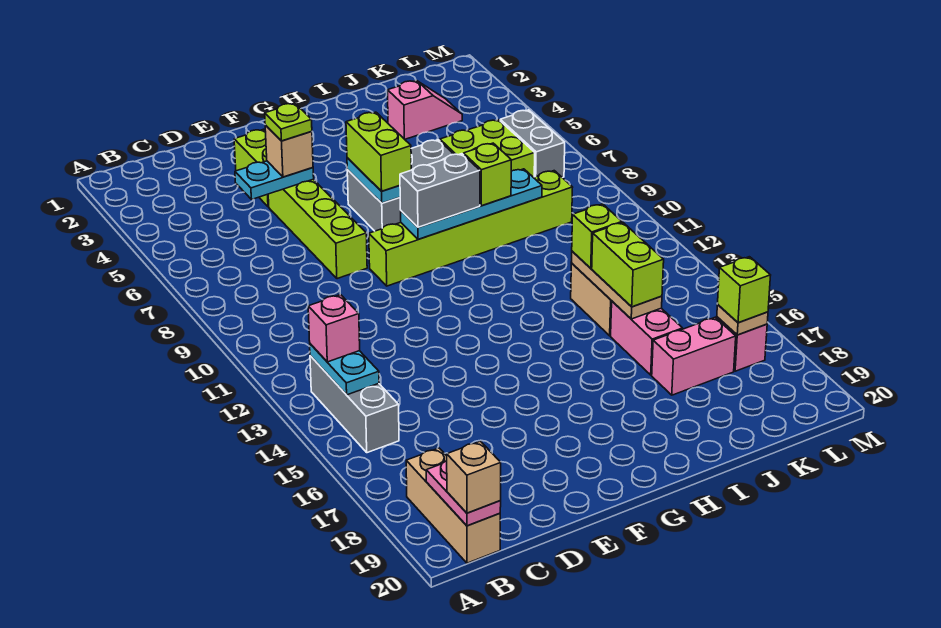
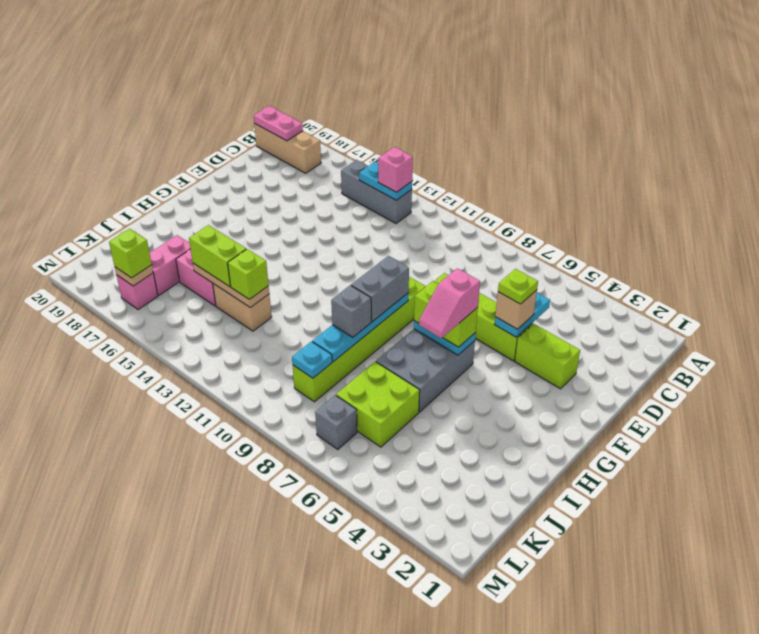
tan brick B20 level 3 -> none
lime brick I9 level 3 -> grey brick I9 level 3
pink slope J3:K3 level 1 top J -> pink slope G6:H6 level 4 top G
none -> cyan plate K9 level 2
grey brick L6:L7 level 1 -> grey brick L7 level 1

